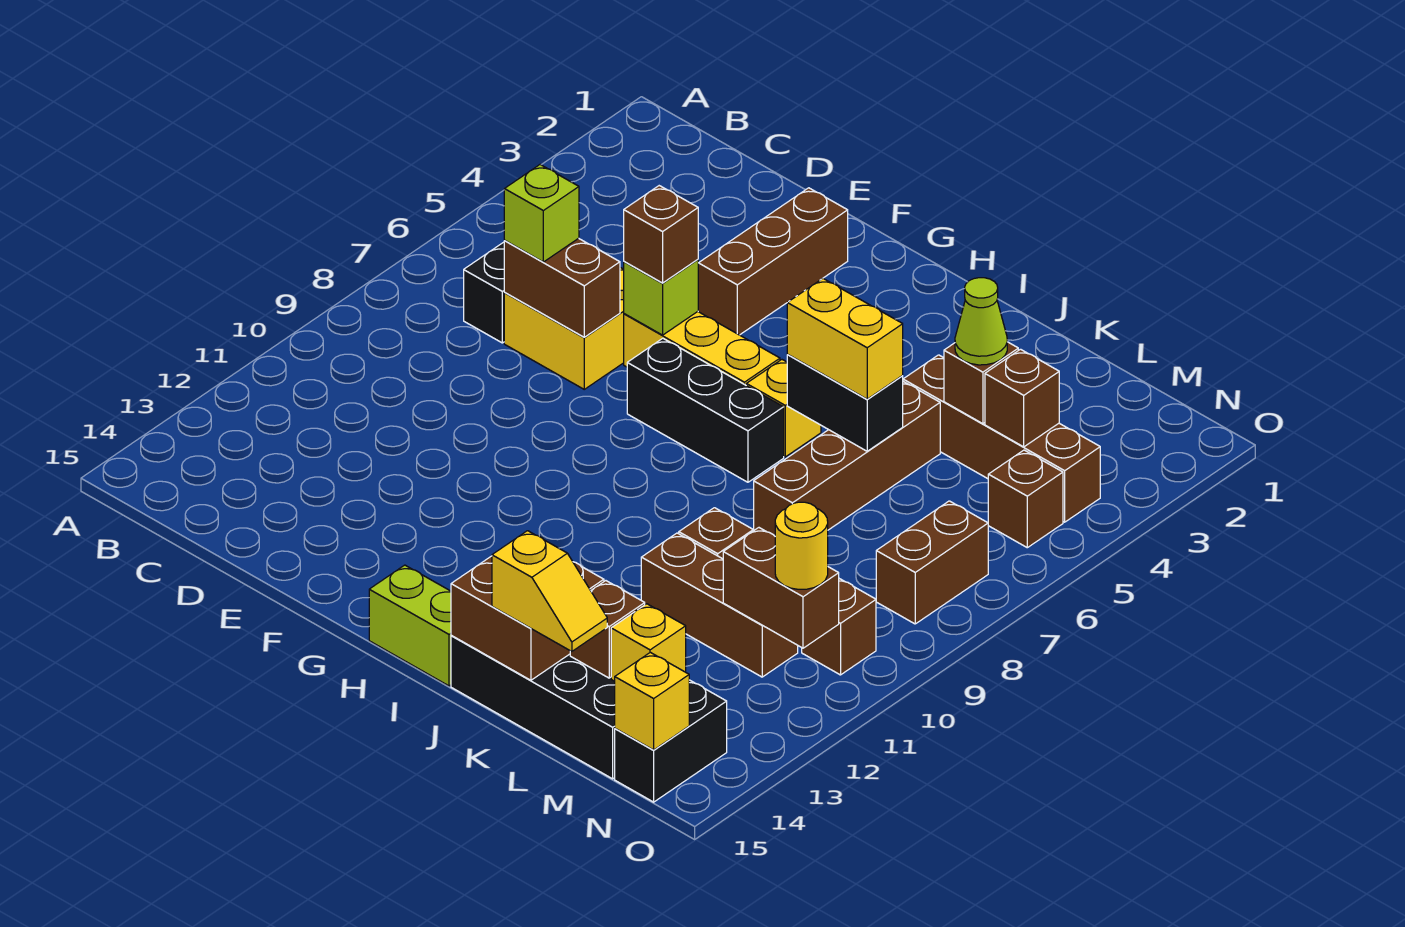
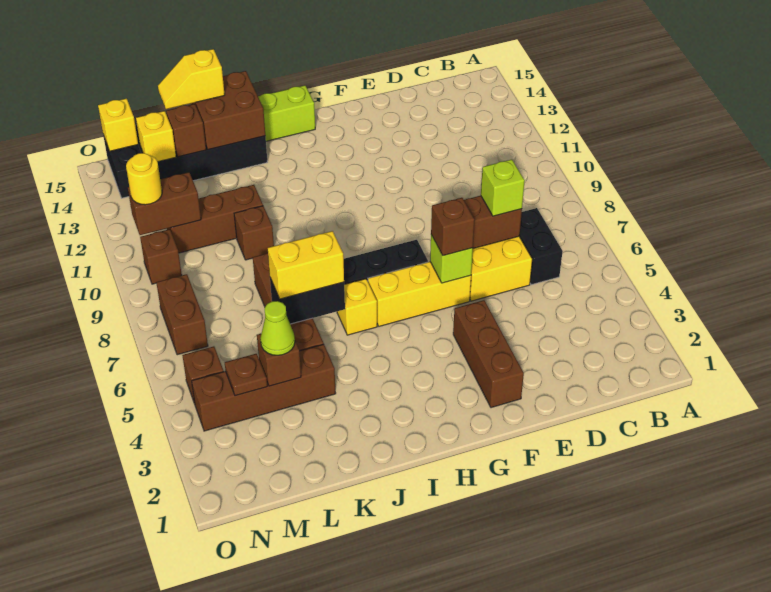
brown brick M4 level 2 -> brown plate M4 level 2

